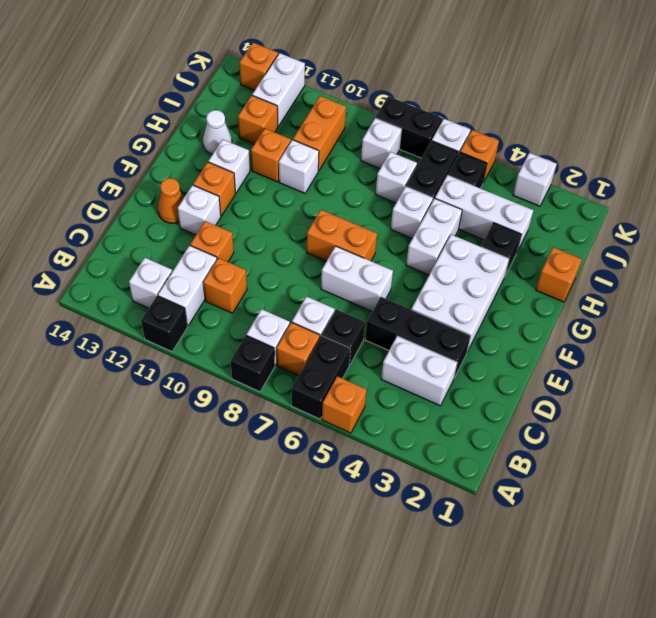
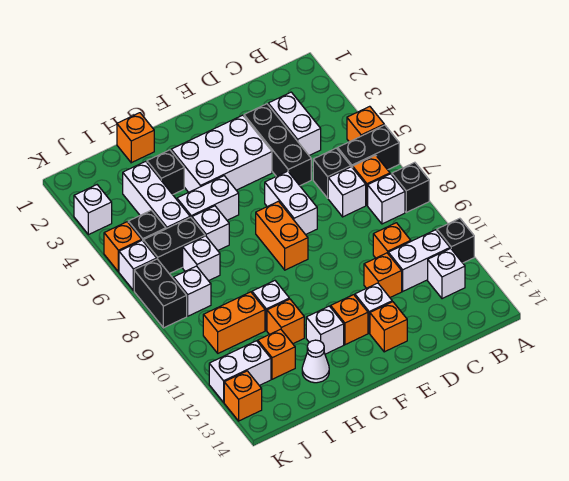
orange cone E13 level 1 -> orange brick E13 level 1

